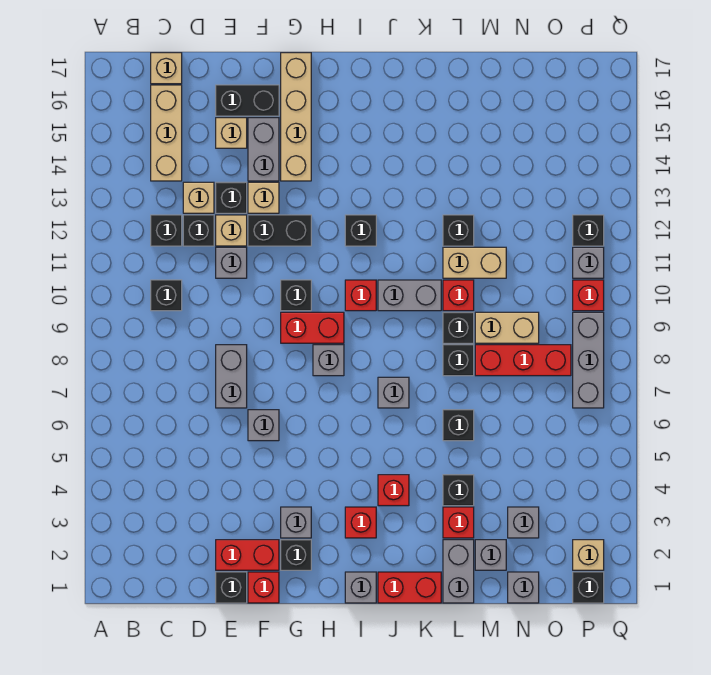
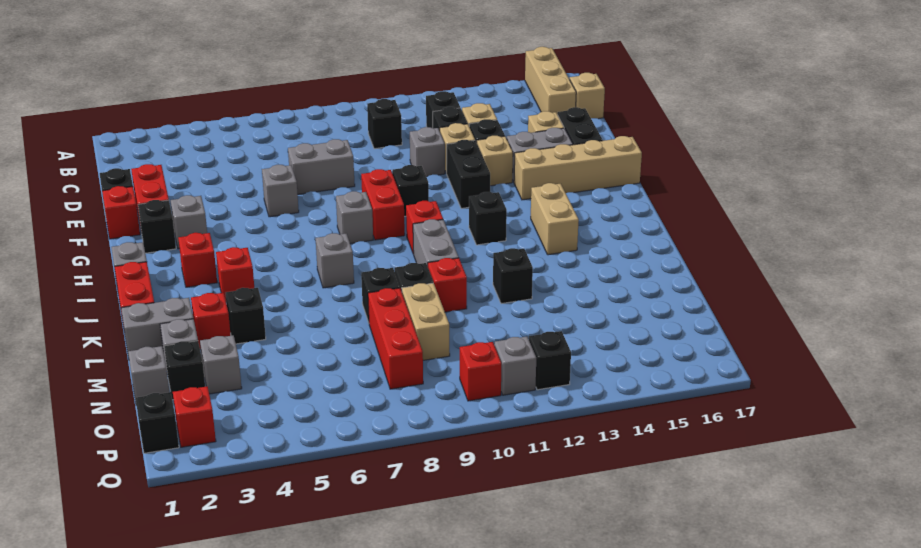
tan brick C14:C16 level 1 -> tan brick A16:C16 level 1
black brick L6 level 1 -> black brick N2 level 1
tan brick L11:M11 level 1 -> tan brick I14:J14 level 1
tan brick P2 level 1 -> red brick P2 level 1
grey brick P7:P9 level 1 -> none

